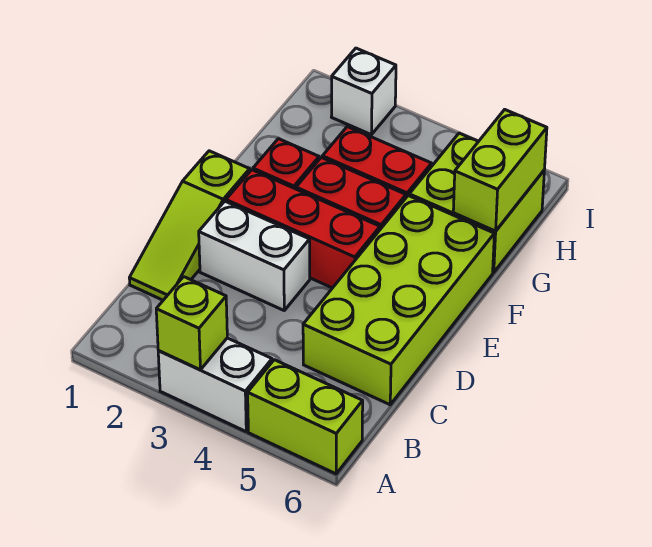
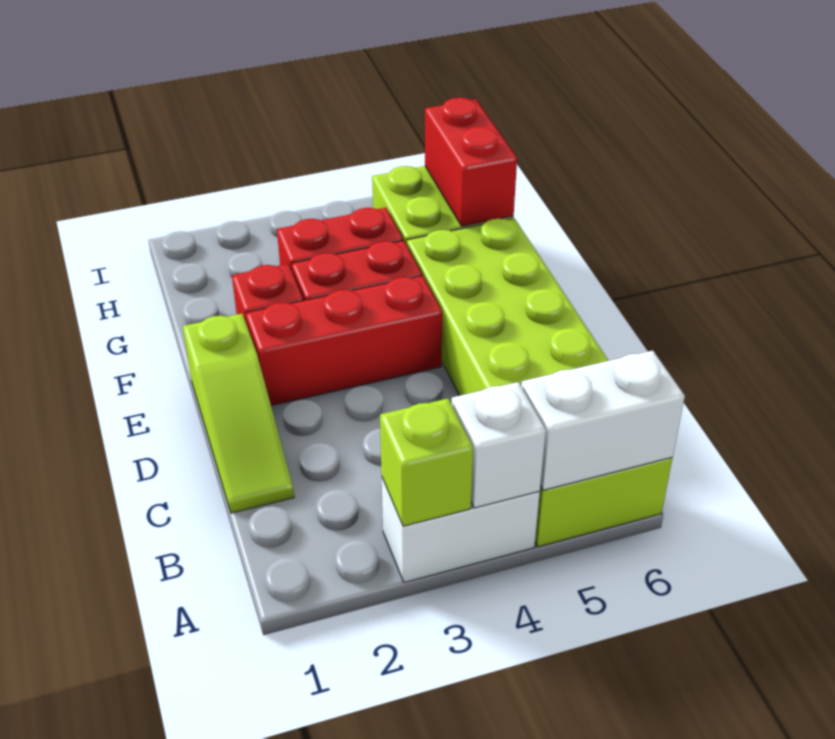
white brick D2:D3 level 1 -> white brick A5:A6 level 2
lime brick G6:H6 level 2 -> red brick G6:H6 level 2
white brick I2 level 1 -> white brick A4 level 2

